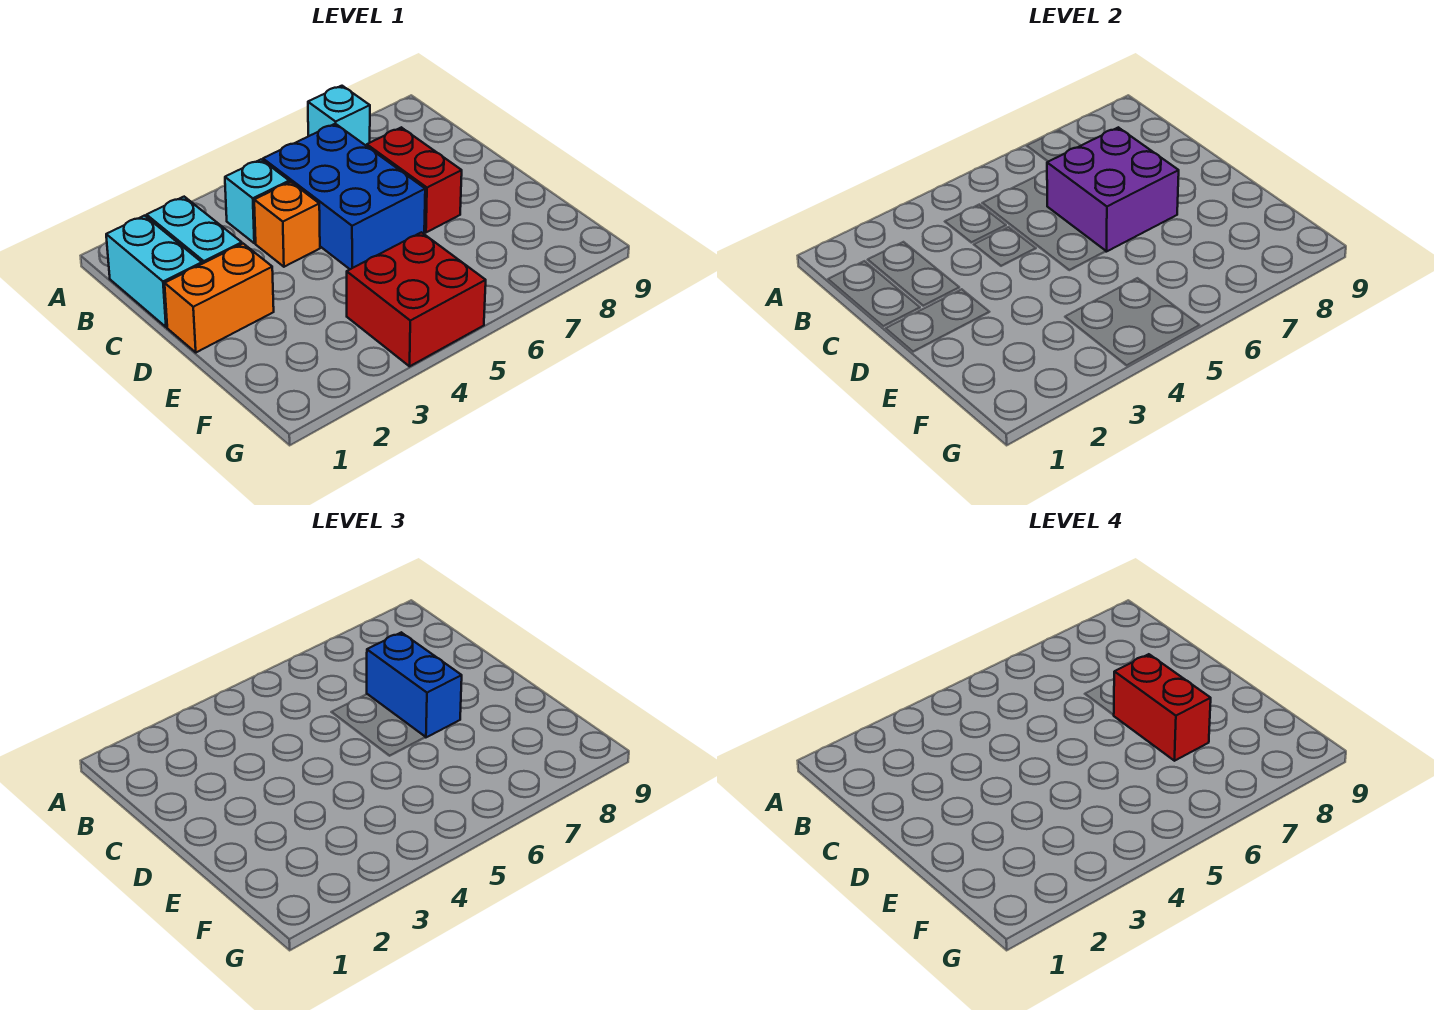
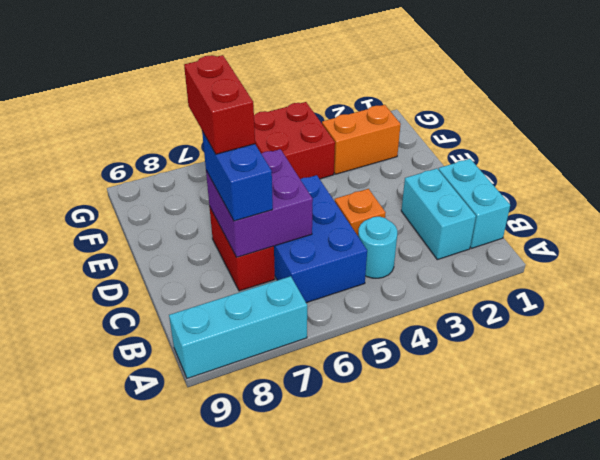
cyan brick A7 level 1 -> cyan brick A7:A9 level 1
cyan brick B4 level 1 -> cyan round brick B4 level 1
orange brick D1:D2 level 1 -> orange brick F2:F3 level 1

